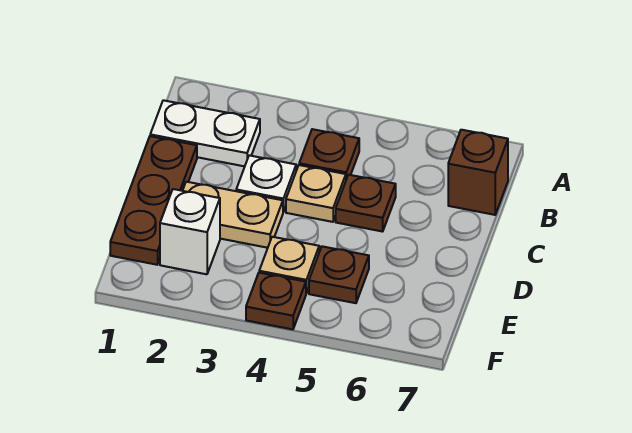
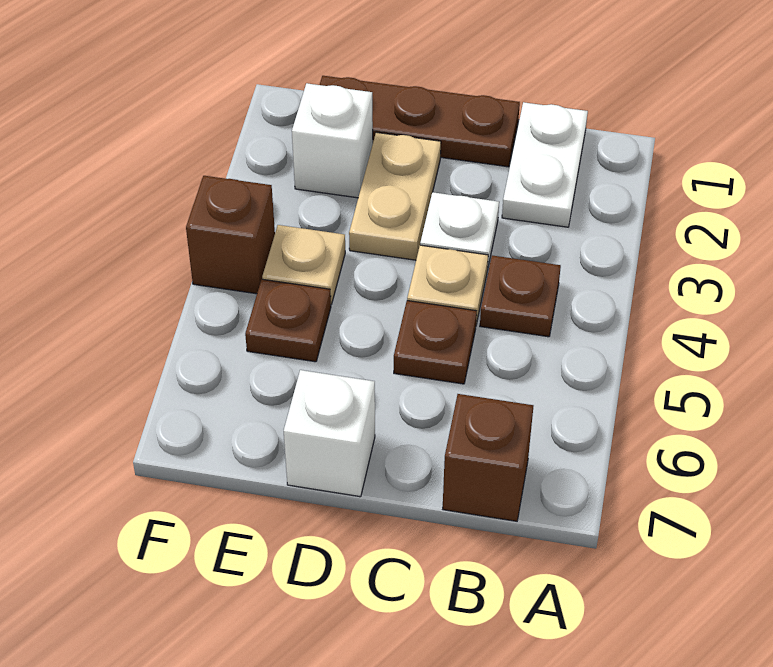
none -> white brick D7 level 1
brown plate F4 level 1 -> brown brick F4 level 1

